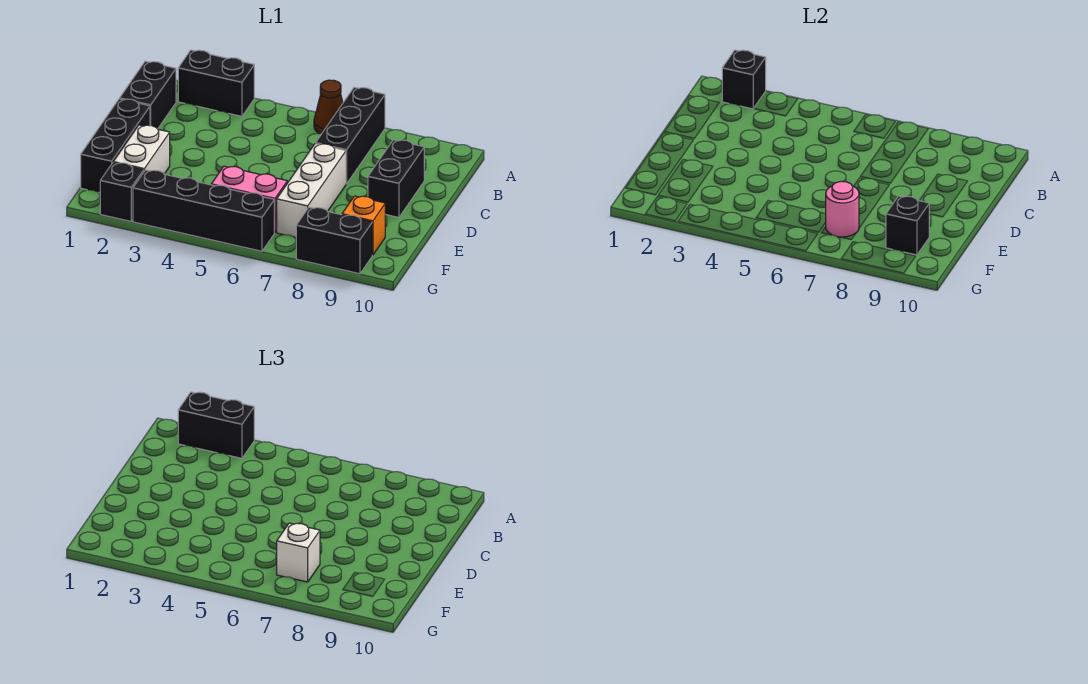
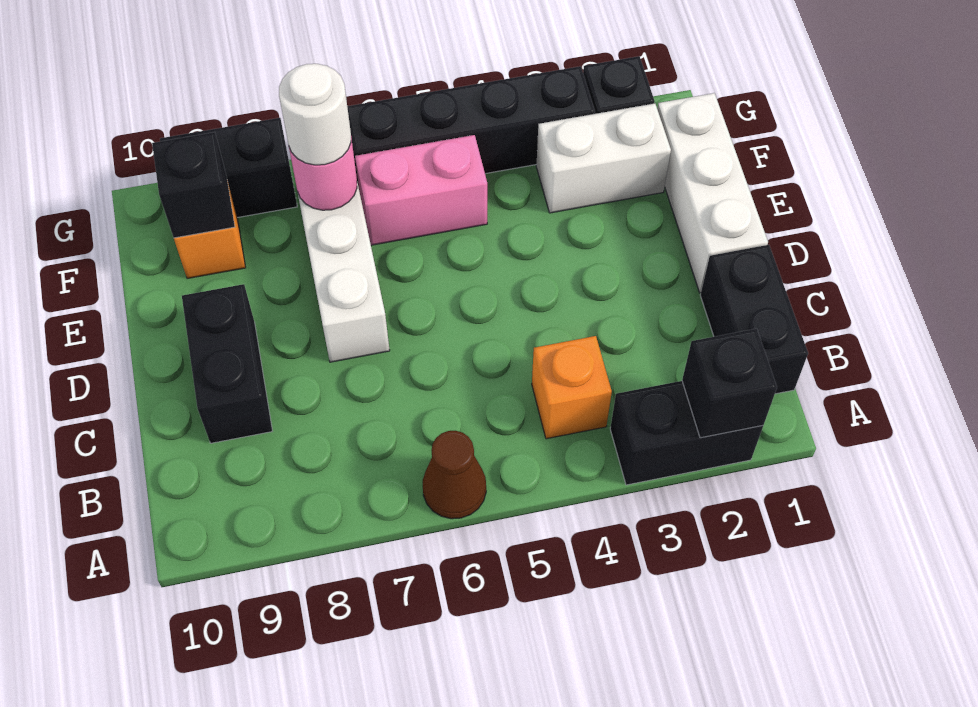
black brick A2:A3 level 3 -> none
black brick A7:C7 level 1 -> none
none -> orange brick B4 level 1
black brick D1:F1 level 1 -> white brick D1:F1 level 1
white brick E2:F2 level 1 -> white brick F2:F3 level 1
white brick F7 level 3 -> white round brick F7 level 3

